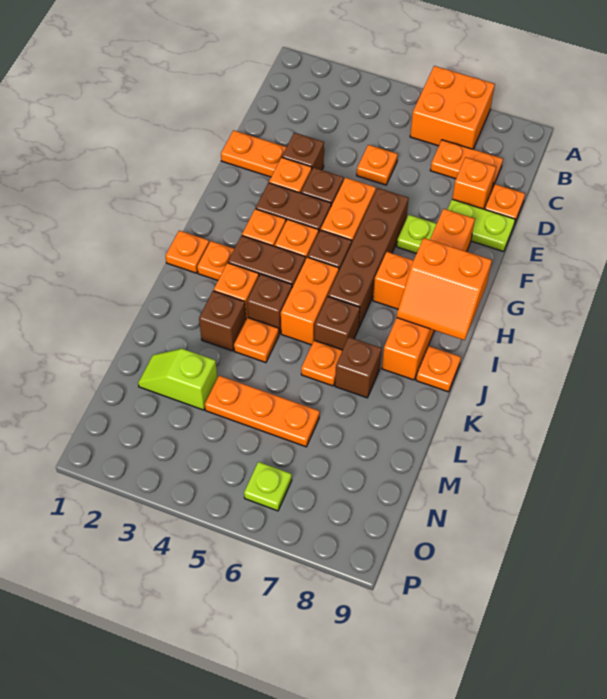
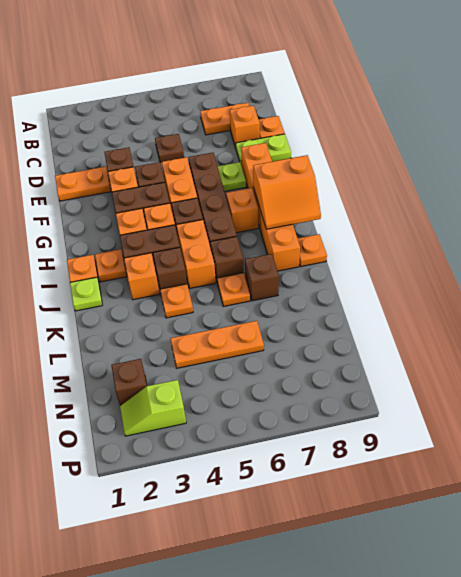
orange brick A6:B7 level 1 -> none
orange plate D5 level 1 -> brown plate D5 level 1
brown brick K3 level 1 -> brown brick N2 level 1
lime slope M2:M3 level 1 top 3 -> lime slope O2:O3 level 1 top 3
lime plate O6 level 1 -> lime plate J1 level 1

